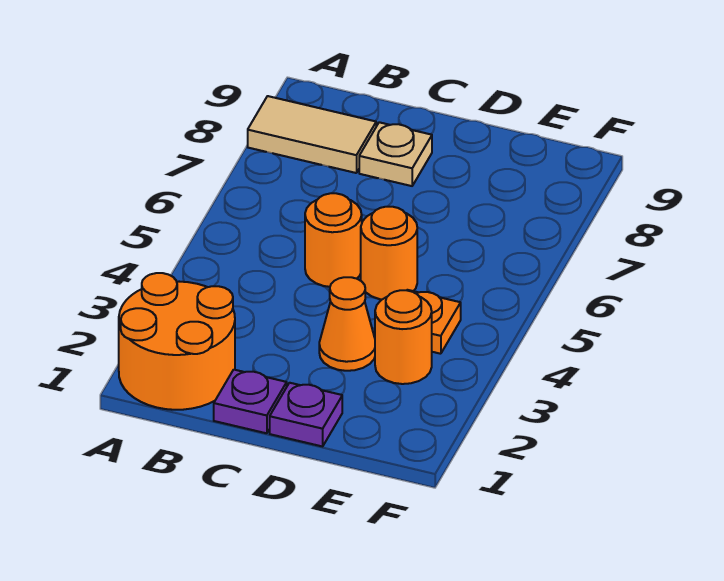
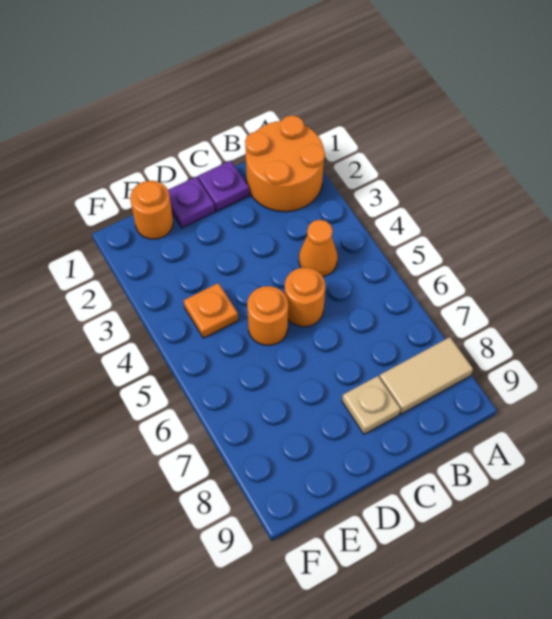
orange cone D3 level 1 -> orange cone B4 level 1
orange round brick E3 level 1 -> orange round brick E1 level 1

